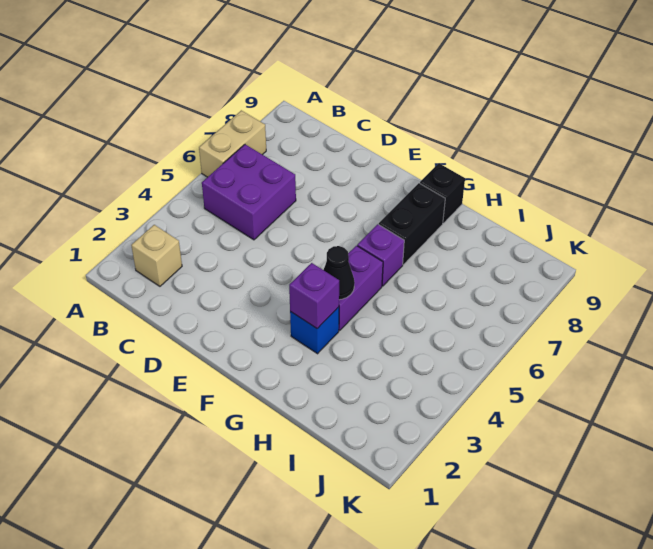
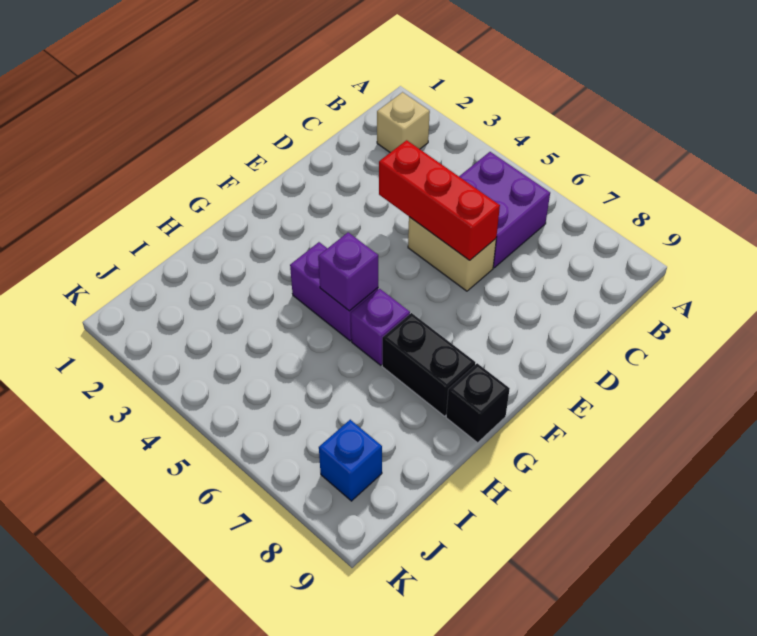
tan brick A6:A7 level 1 -> tan brick D5:D6 level 1
none -> red brick D4:D6 level 2
blue brick G3 level 1 -> blue brick J8 level 1
purple brick G3 level 2 -> purple brick G5 level 2
black cone G4 level 2 -> none

